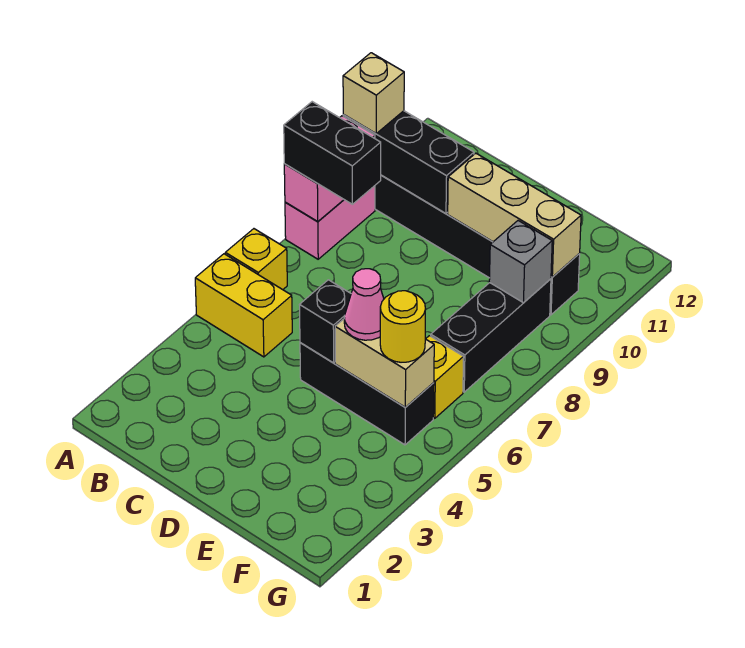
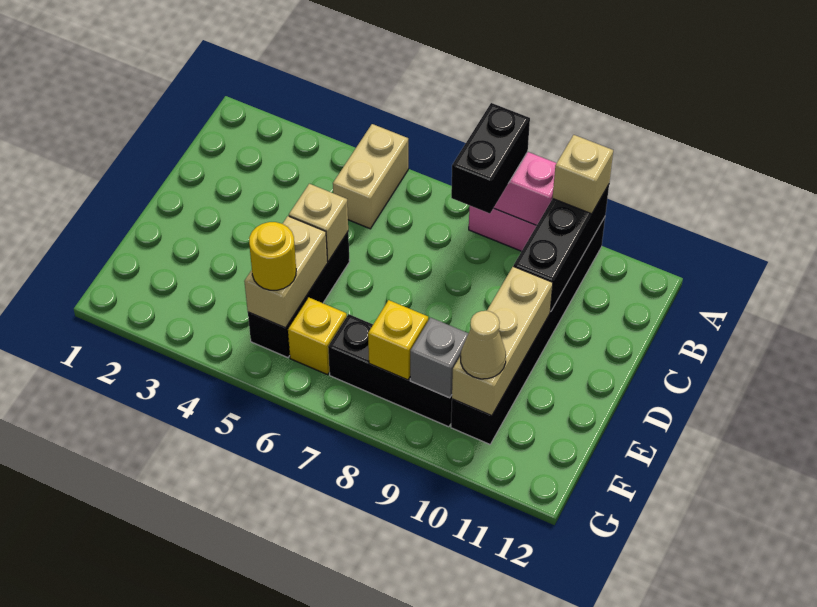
yellow brick A5:B5 level 1 -> tan brick A5:B5 level 1
yellow brick A6 level 1 -> yellow brick F8 level 2
black brick D5 level 2 -> tan brick D5 level 2
pink cone E5 level 3 -> none
none -> tan cone F10 level 3

